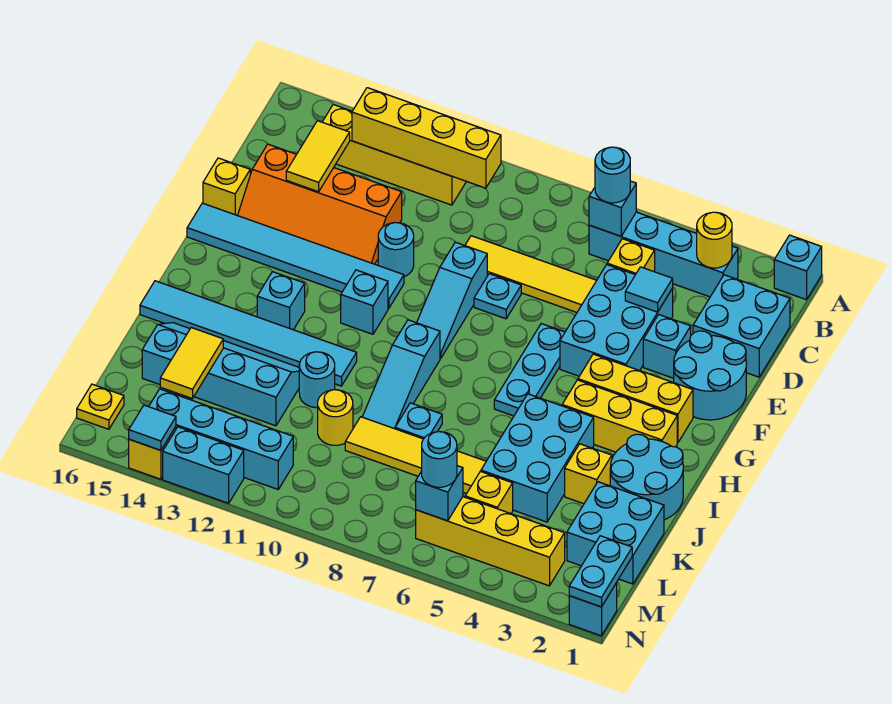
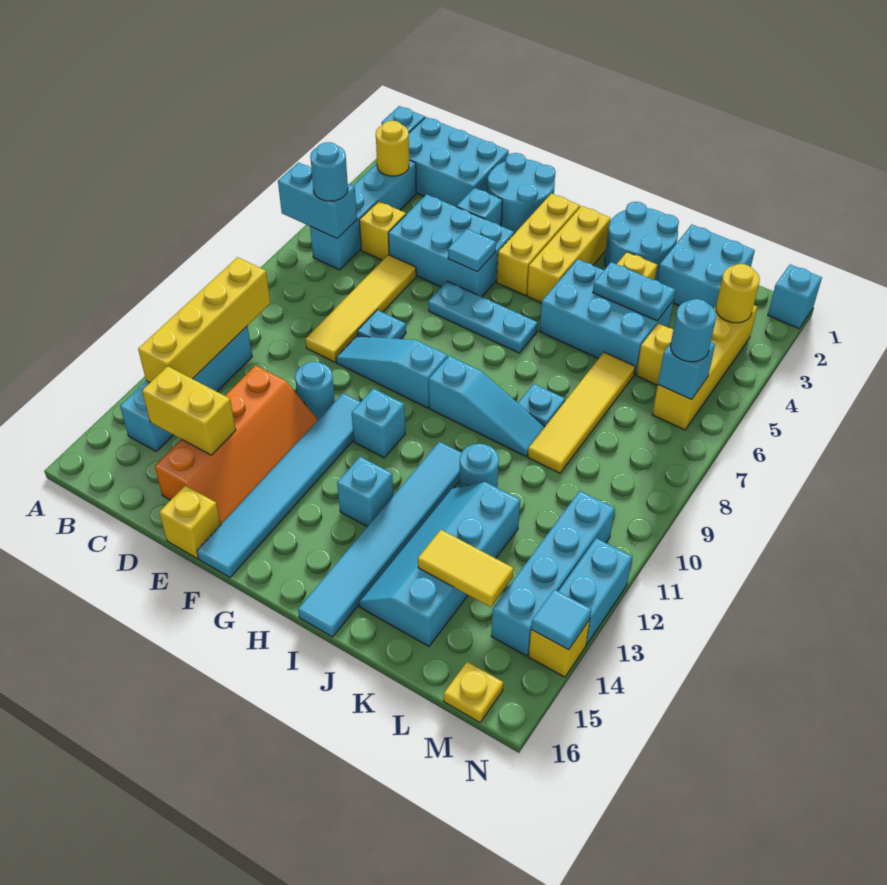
cyan brick B6 level 2 -> cyan brick A6:B6 level 2
yellow brick B11:B14 level 1 -> cyan brick B11:B14 level 1
cyan brick C1:D2 level 1 -> cyan brick B1:D2 level 1
yellow tile C14:D14 level 2 -> yellow brick C14:D14 level 2
cyan tile D4 level 2 -> cyan tile F5 level 2
cyan slope E9:G9 level 1 top E -> cyan slope E9:G9 level 1 top G
yellow round brick K10 level 1 -> yellow round brick M3 level 2
cyan plate M1:N1 level 2 -> cyan plate J4:K4 level 2

